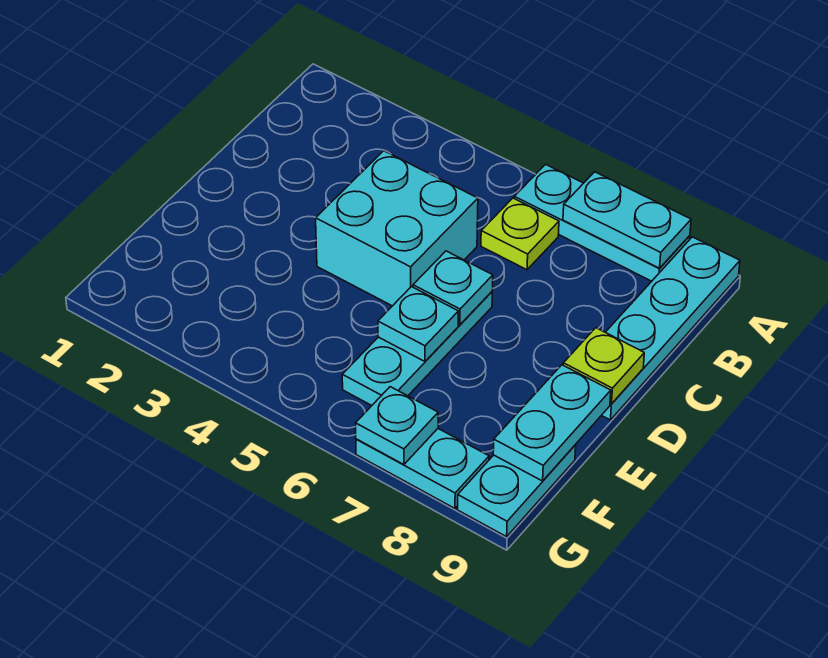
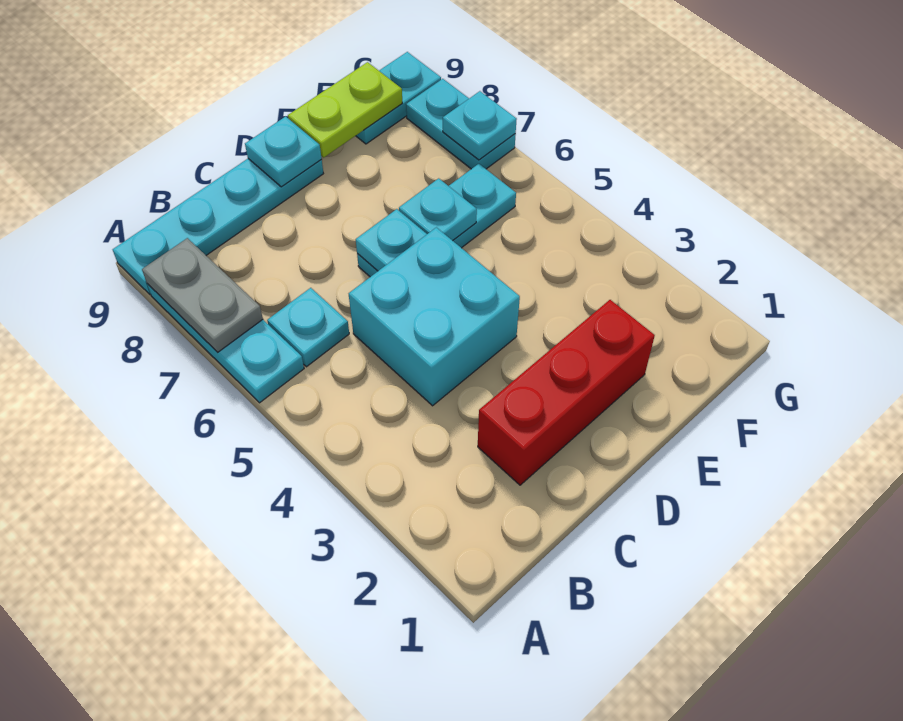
cyan plate A7:A8 level 2 -> grey plate A7:A8 level 2
lime plate B6 level 1 -> cyan plate B6 level 1
none -> red brick C2:E2 level 1
lime plate D9 level 2 -> cyan plate D9 level 2
cyan plate E9:F9 level 2 -> lime plate E9:F9 level 2

